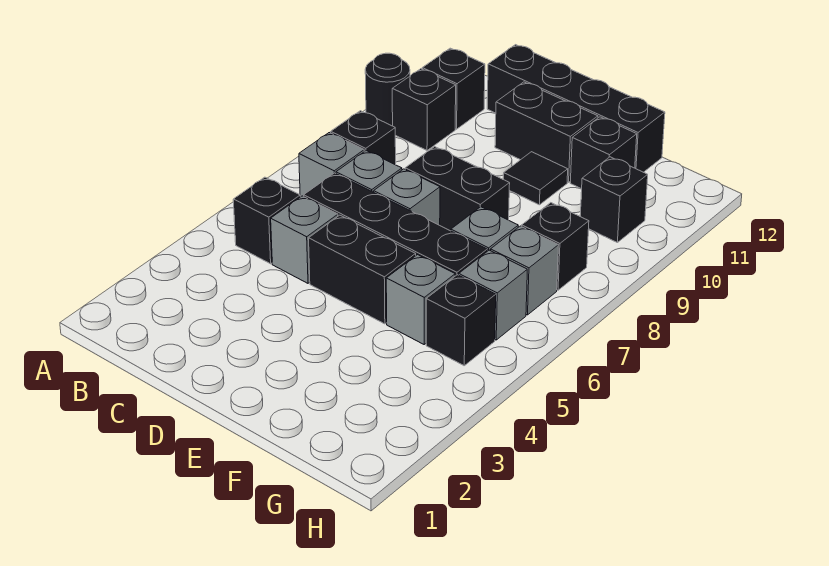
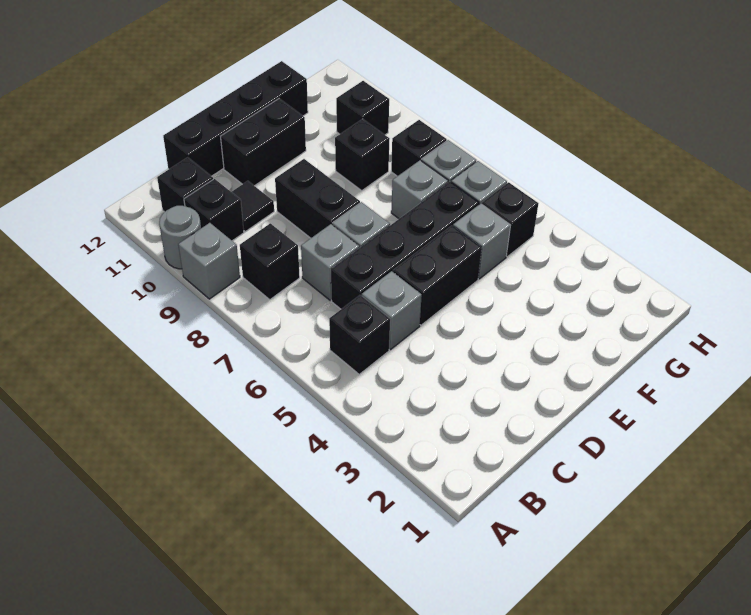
black round brick A10 level 1 -> grey round brick A10 level 1
grey brick B7 level 1 -> grey brick A9 level 1
black brick D8:E8 level 1 -> black brick D8:D9 level 1
black tile E10 level 1 -> black tile C10 level 1
black brick F11 level 1 -> black brick F9 level 1

